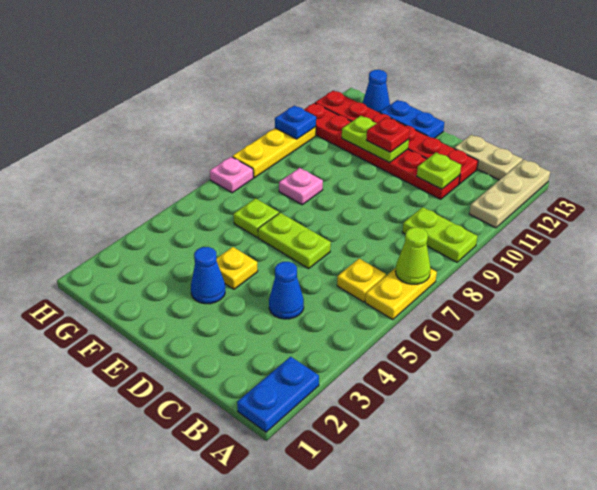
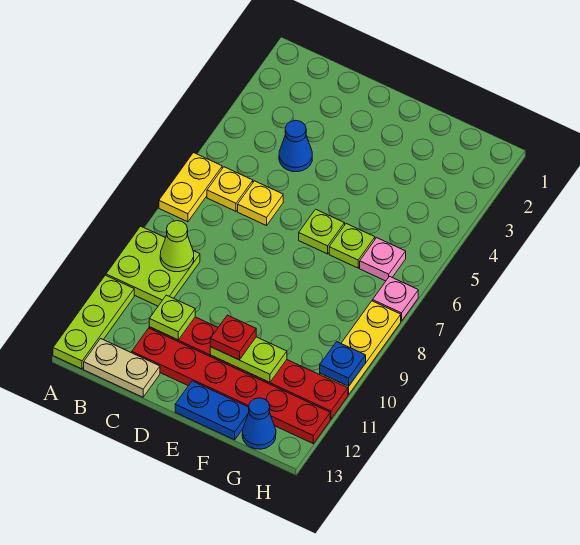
blue plate A1:A2 level 1 -> none
lime cone A7 level 2 -> lime cone B9 level 2
lime plate A9:B9 level 1 -> lime plate A9:B10 level 1
tan plate A11:A13 level 1 -> lime plate A11:A13 level 1
lime plate D6:E6 level 1 -> lime plate E6 level 1
blue cone E3 level 1 -> none
yellow plate E4 level 1 -> yellow plate C6 level 1
pink plate F8 level 1 -> pink plate G6 level 1

